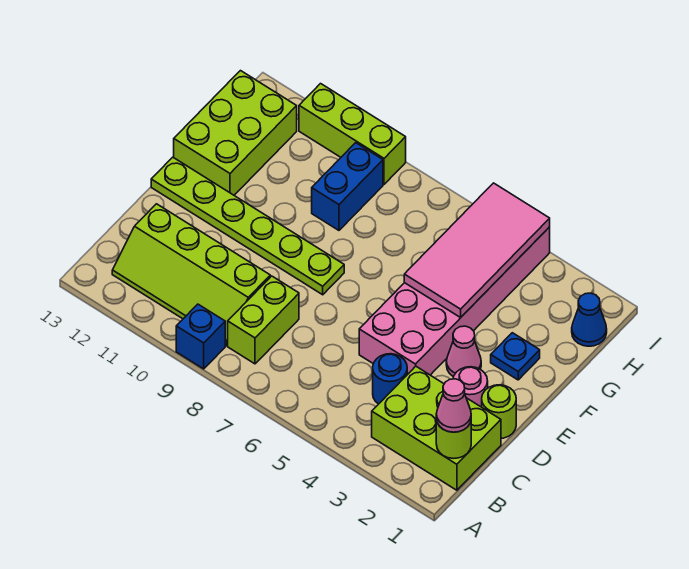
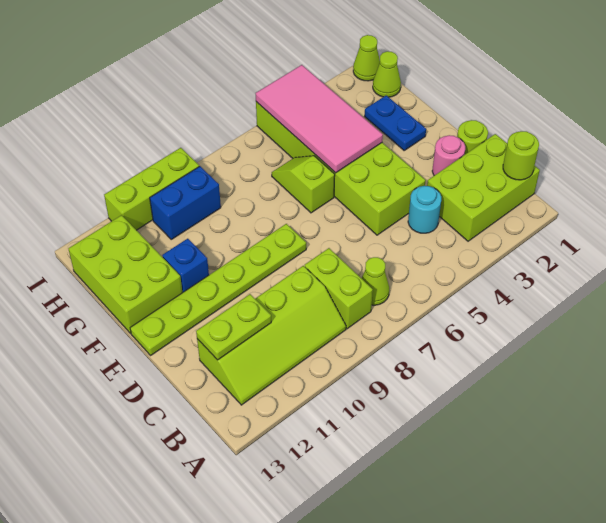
blue brick A9 level 1 -> blue brick F11 level 1
pink cone B1 level 3 -> none
none -> lime cone B7 level 1
blue round brick C4 level 1 -> cyan round brick C4 level 1
none -> lime plate C11:C12 level 2
pink brick D4:I5 level 1 -> lime brick D4:I5 level 1
pink cone E3 level 1 -> none
blue plate F2 level 1 -> blue plate F2:G2 level 1
none -> lime slope F6:G6 level 1 top F
blue brick G9:H9 level 1 -> blue brick H9:H10 level 1
blue cone H1 level 1 -> lime cone H1 level 1
none -> lime cone I1 level 1

